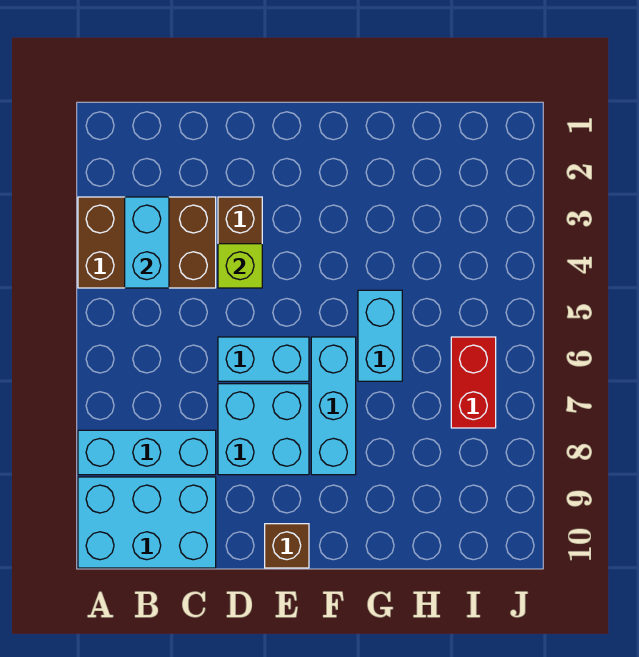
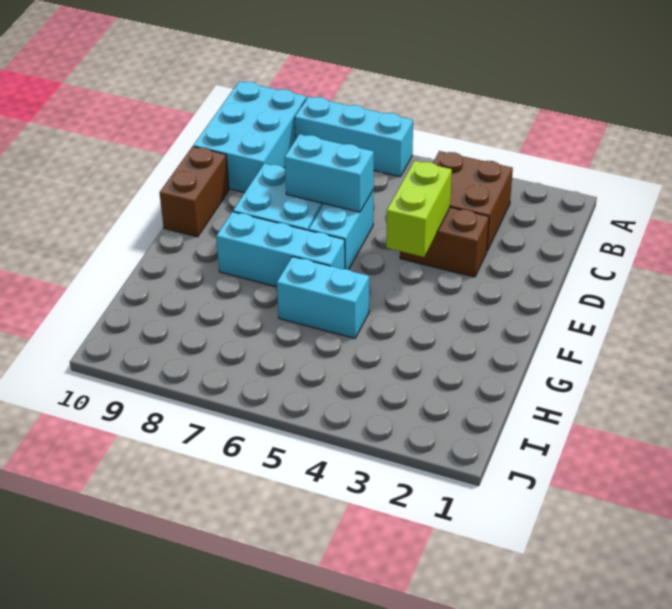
brown brick A3:C4 level 1 -> brown brick B3:C4 level 1
cyan brick A8:C8 level 1 -> cyan brick A6:A8 level 1
cyan brick B3:B4 level 2 -> cyan brick D6:D7 level 2
lime brick D4 level 2 -> lime brick D4:E4 level 2
brown brick E10 level 1 -> brown brick D10:E10 level 1
red brick I6:I7 level 1 -> none

